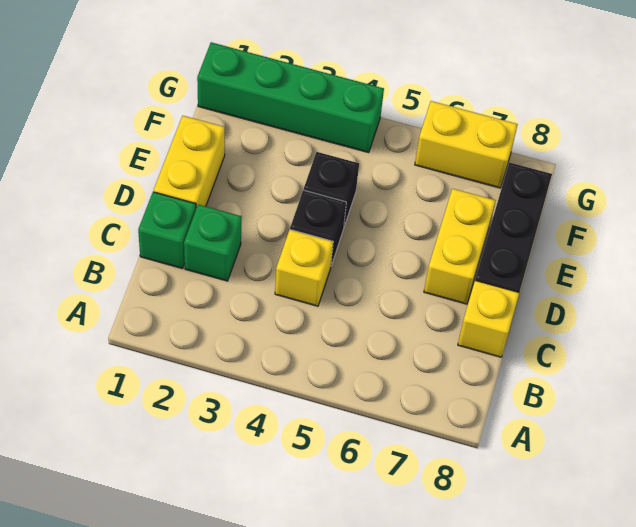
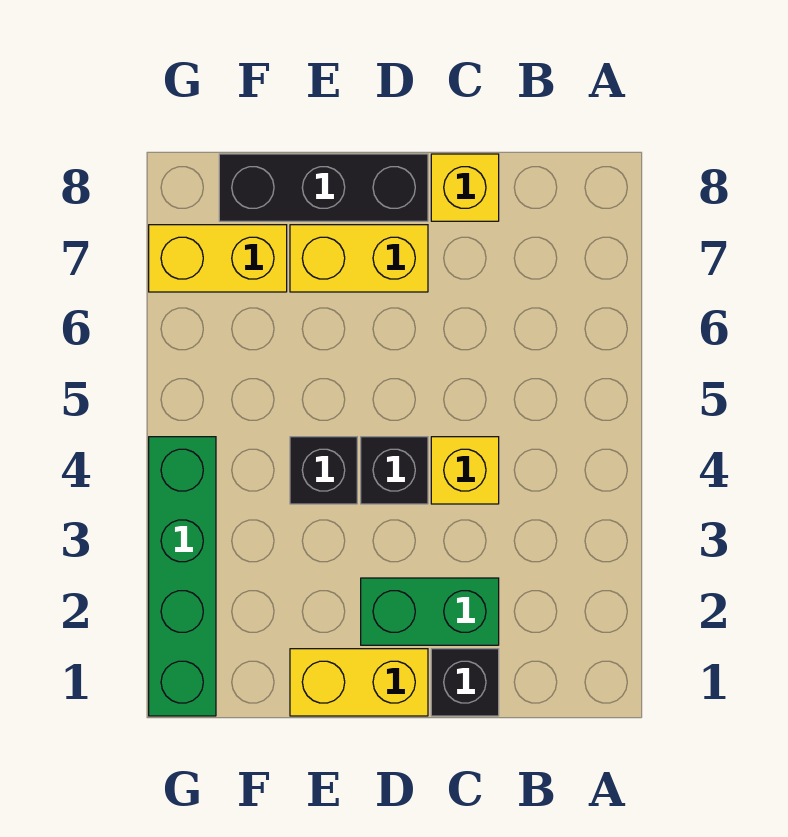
green brick C1 level 1 -> black brick C1 level 1
green brick C2 level 1 -> green brick C2:D2 level 1
yellow brick G6:G7 level 1 -> yellow brick F7:G7 level 1

